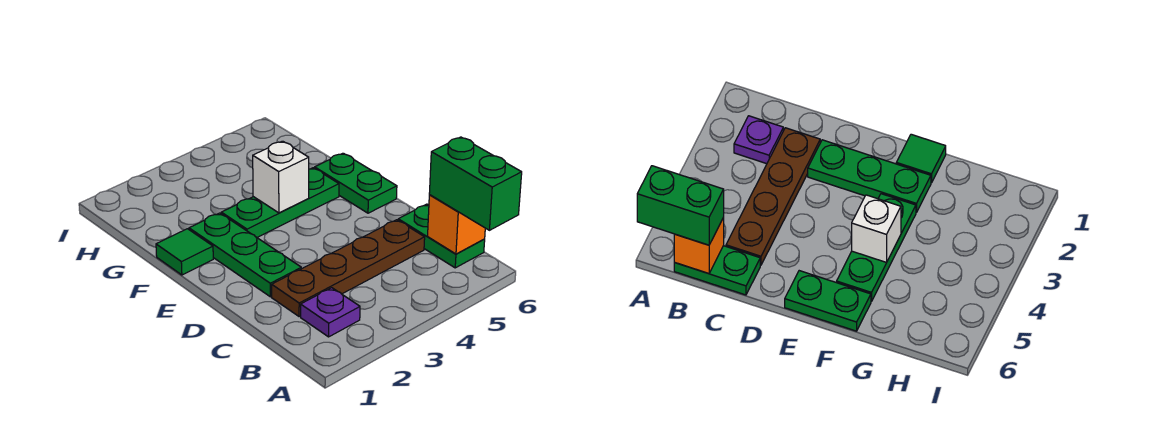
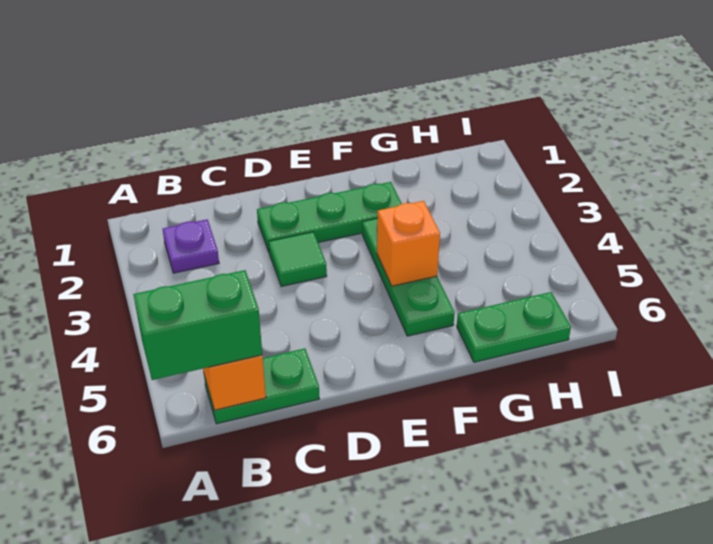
brown plate C2:C5 level 1 -> none
green plate E6:F6 level 1 -> green plate G6:H6 level 1
green tile F1 level 1 -> green tile D3 level 1
white brick F4 level 2 -> orange brick F4 level 2

